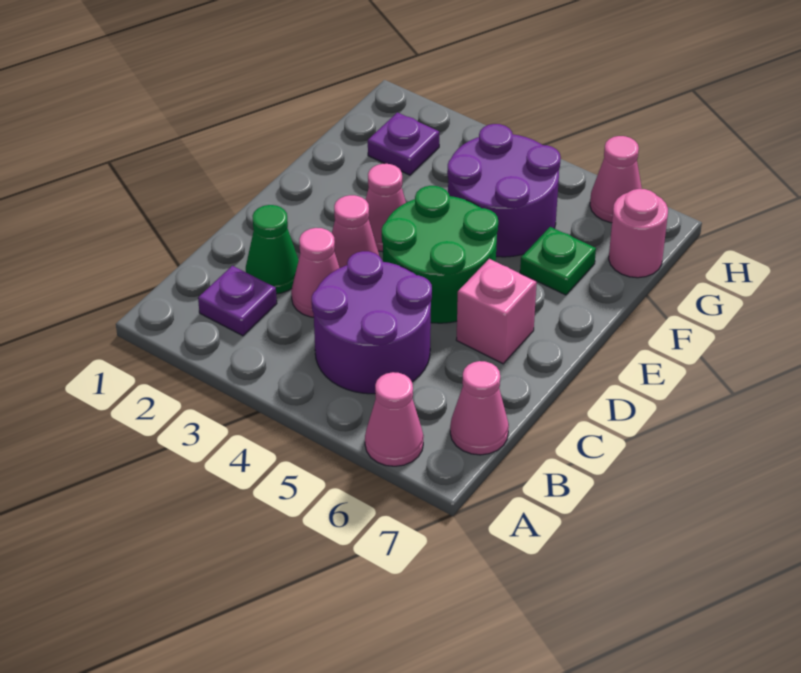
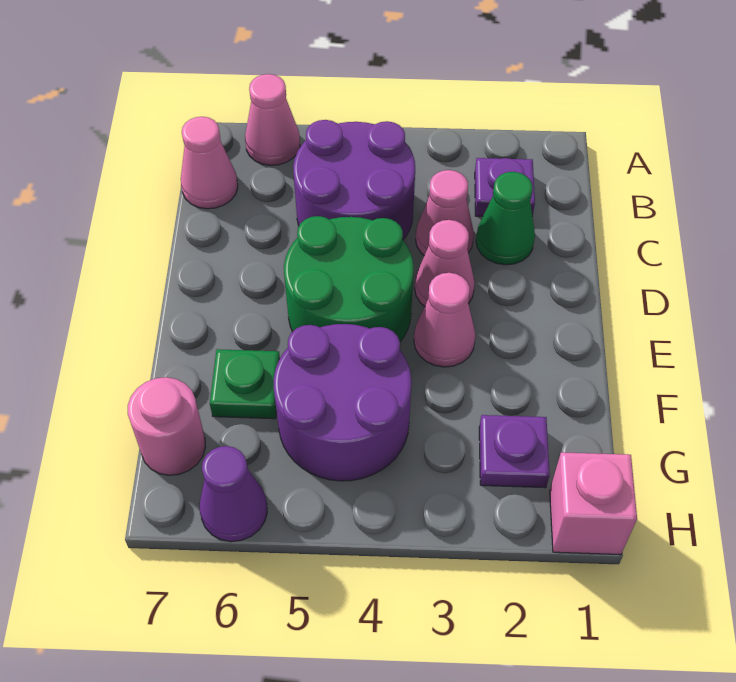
pink brick D6 level 1 -> pink brick H1 level 1
pink cone H6 level 1 -> purple cone H6 level 1

